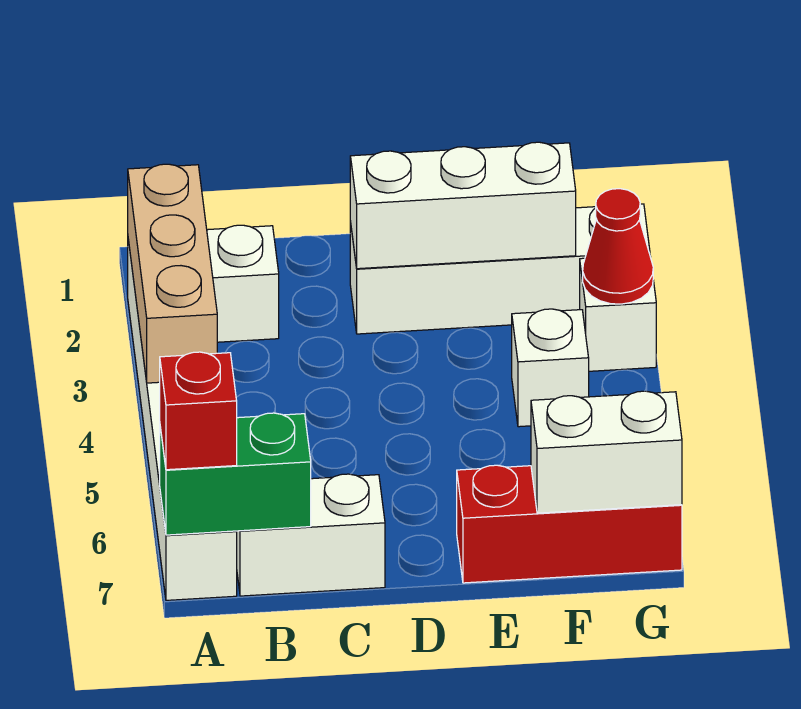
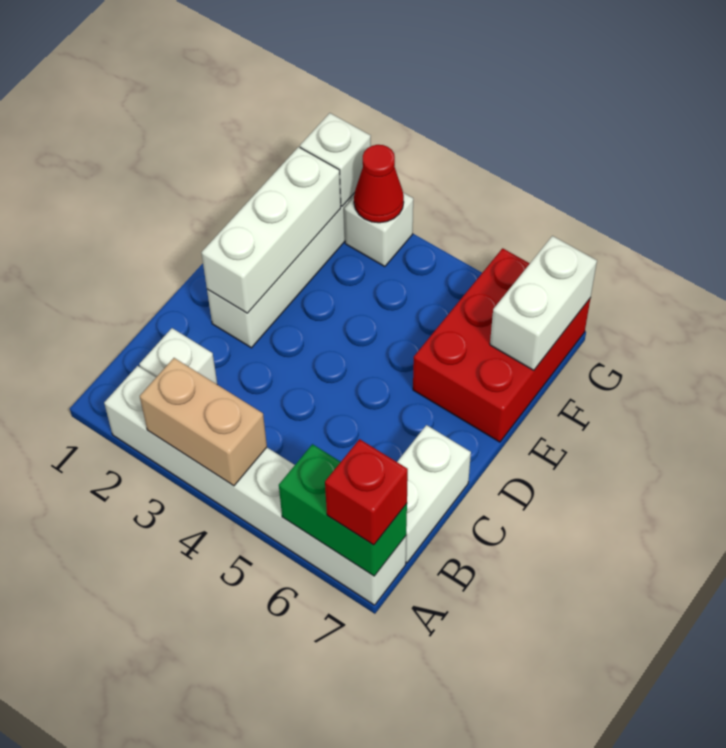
tan brick A2:A4 level 2 -> tan brick A3:A4 level 2
green brick A7:B7 level 2 -> green brick A6:A7 level 2
red brick E7:G7 level 1 -> red brick E6:G7 level 1
white brick F4 level 1 -> white brick G2 level 2

